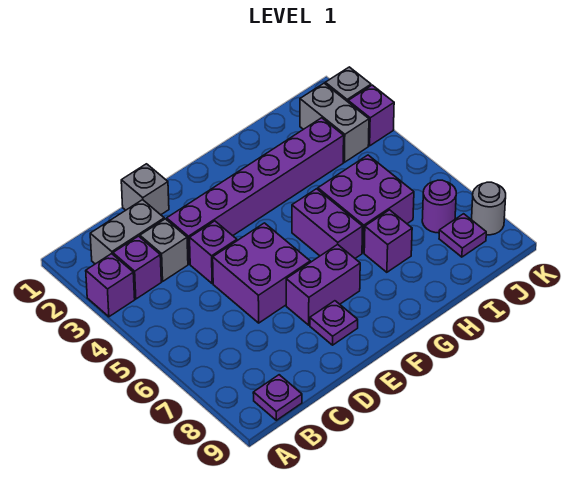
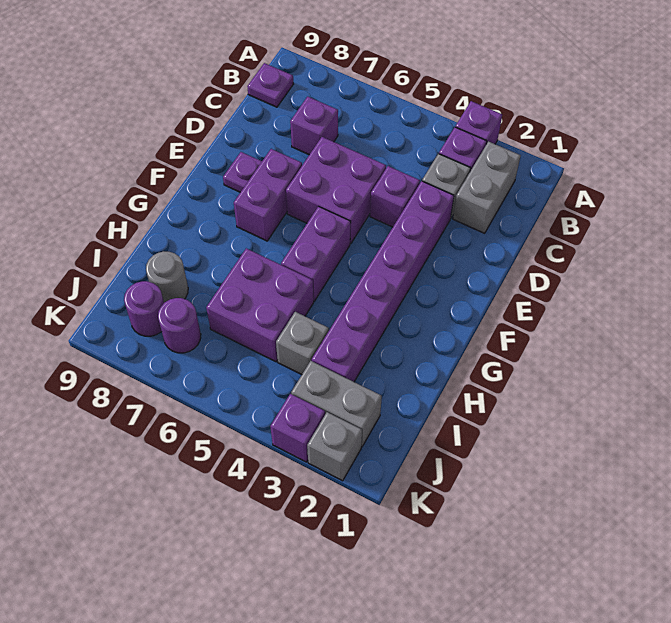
grey brick D1 level 1 -> grey brick I4 level 1
purple brick G5:G6 level 1 -> purple brick F5:G5 level 1
purple brick H7 level 1 -> purple brick C7 level 1
purple plate J8 level 1 -> purple round brick J8 level 1
grey round brick K8 level 1 -> grey round brick I8 level 1

